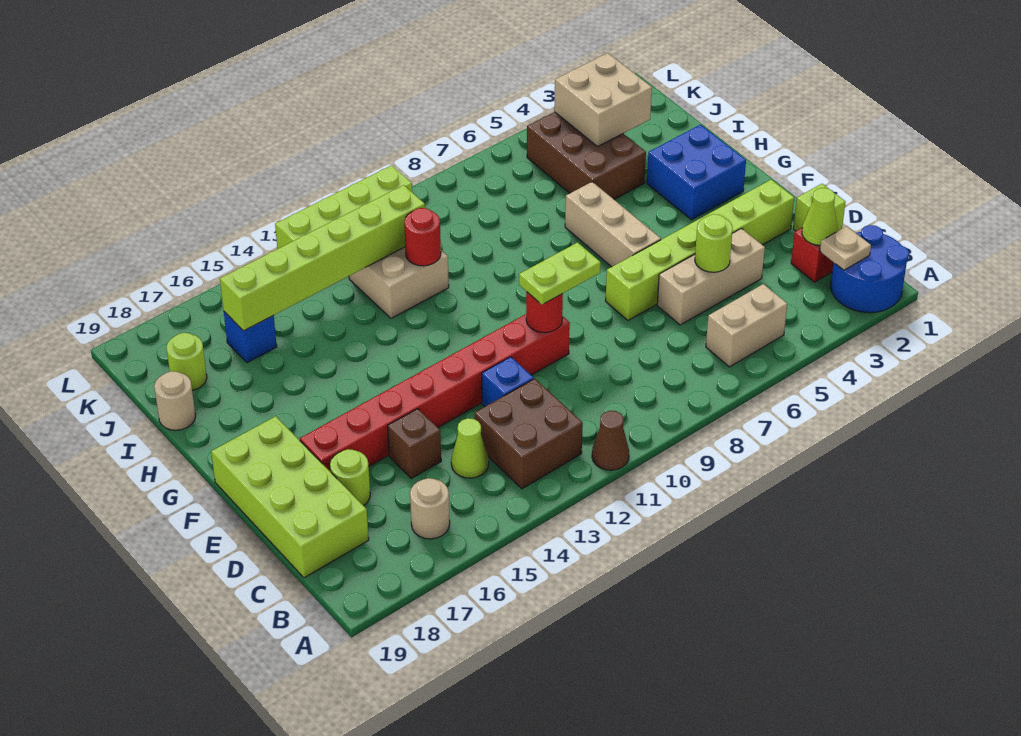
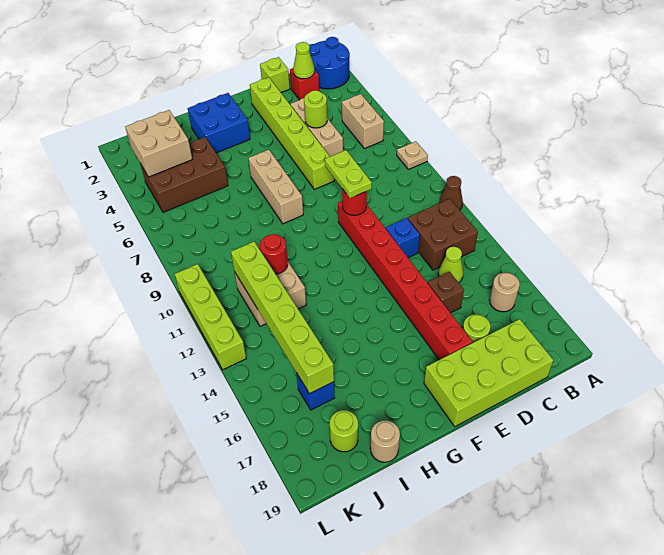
tan plate B2 level 2 -> tan plate A8 level 1
tan brick F6:H6 level 1 -> tan brick G6:G8 level 1

